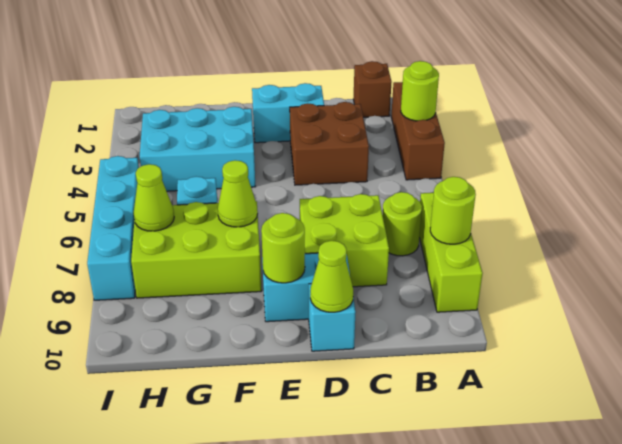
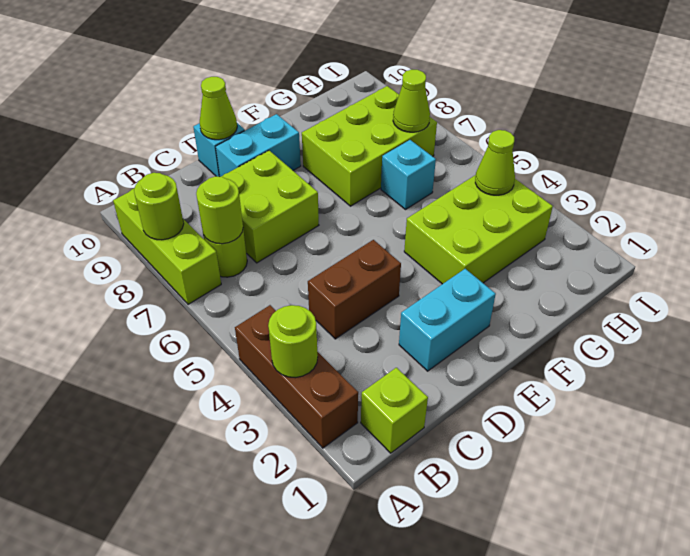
brown brick B1 level 1 -> lime brick B1 level 1
brown brick C3:D4 level 1 -> brown brick C4:D4 level 1
lime round brick E9 level 2 -> lime round brick B7 level 2
cyan brick F3:H4 level 1 -> lime brick F3:H4 level 1
lime cone F7 level 2 -> lime cone H4 level 2
cyan brick I5:I8 level 1 -> none

